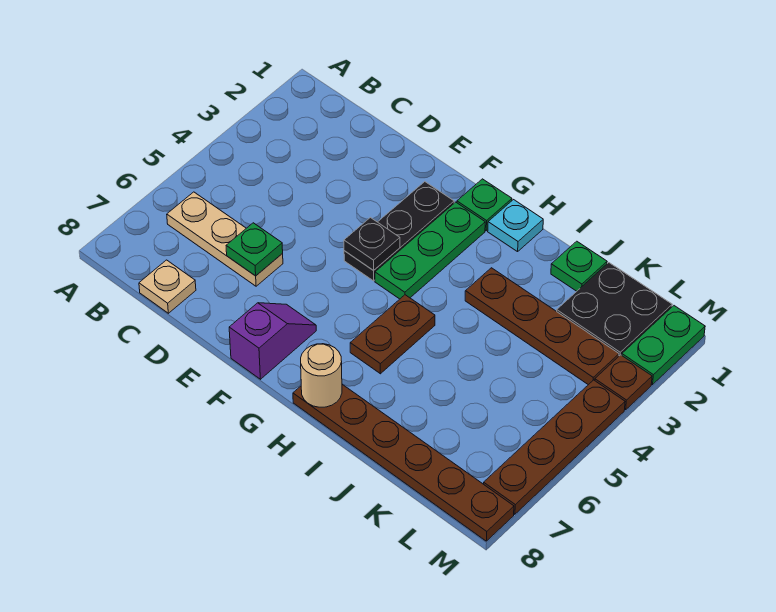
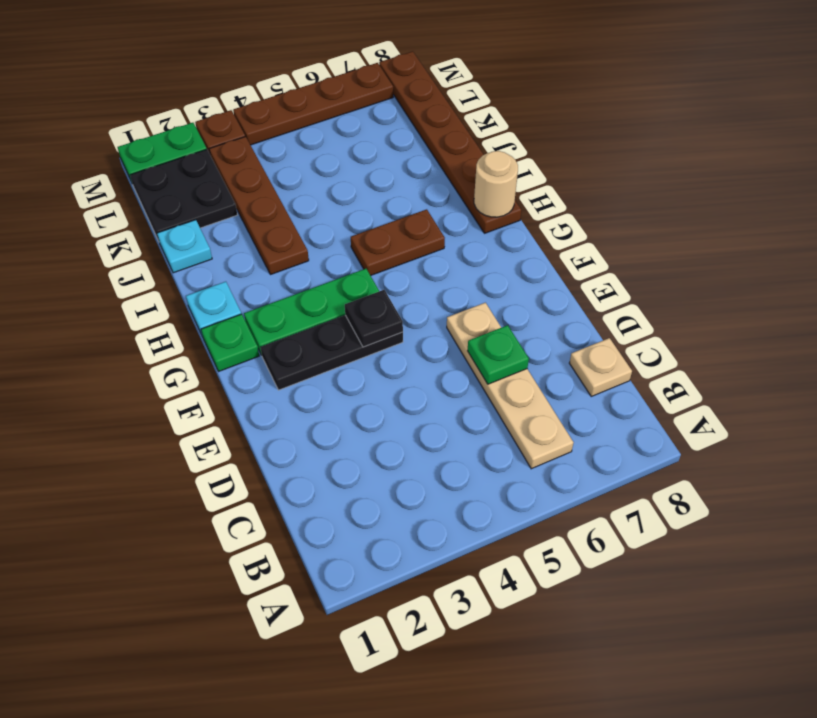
tan plate B6:D6 level 1 -> tan plate B6:E6 level 1
purple slope F7:F8 level 1 top 8 -> none
green plate J1 level 1 -> cyan plate J1 level 1

